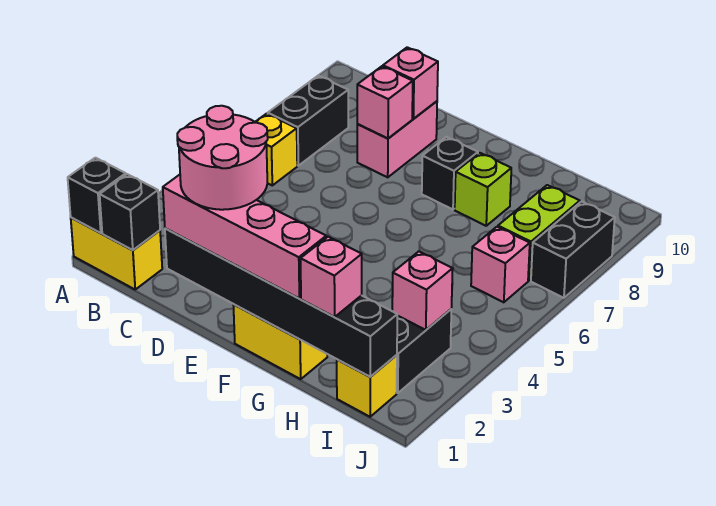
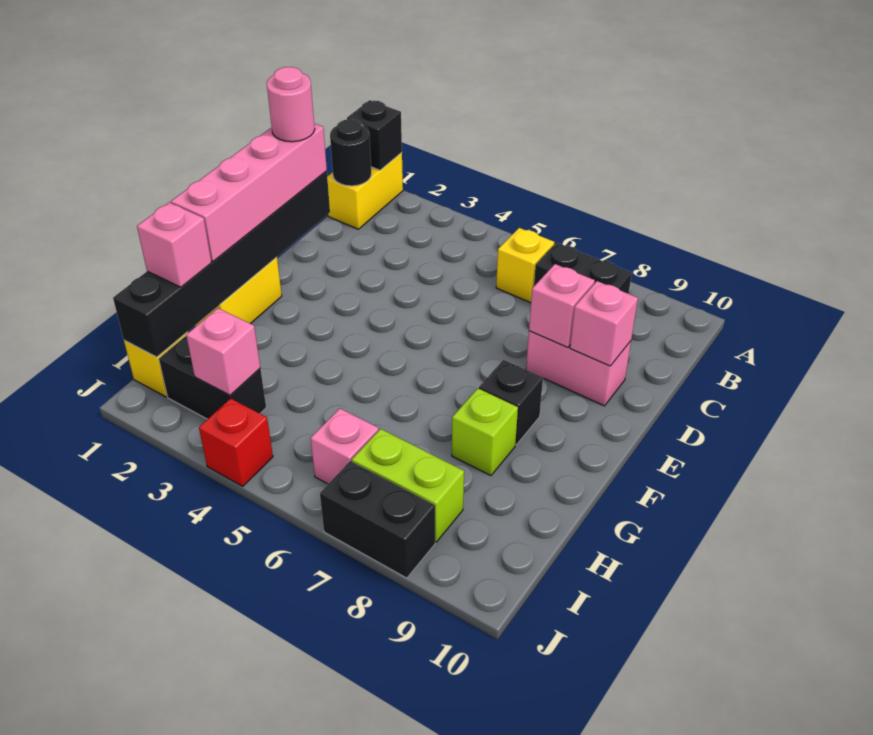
black brick B1 level 2 -> black round brick B1 level 2
pink round brick D1:E2 level 4 -> pink round brick D1 level 4
none -> red brick J4 level 1

